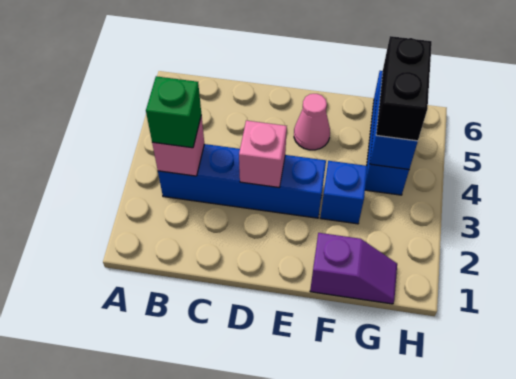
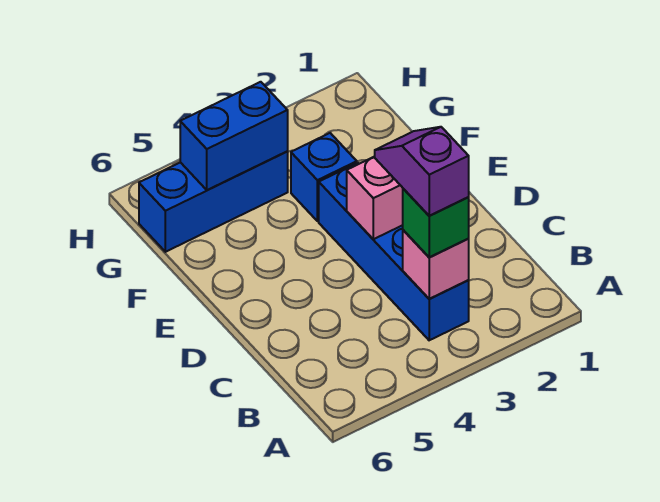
pink cone E5 level 1 -> none
purple slope F1:G1 level 1 top F -> purple slope B3:C3 level 4 top B
black brick G4:G5 level 3 -> none

